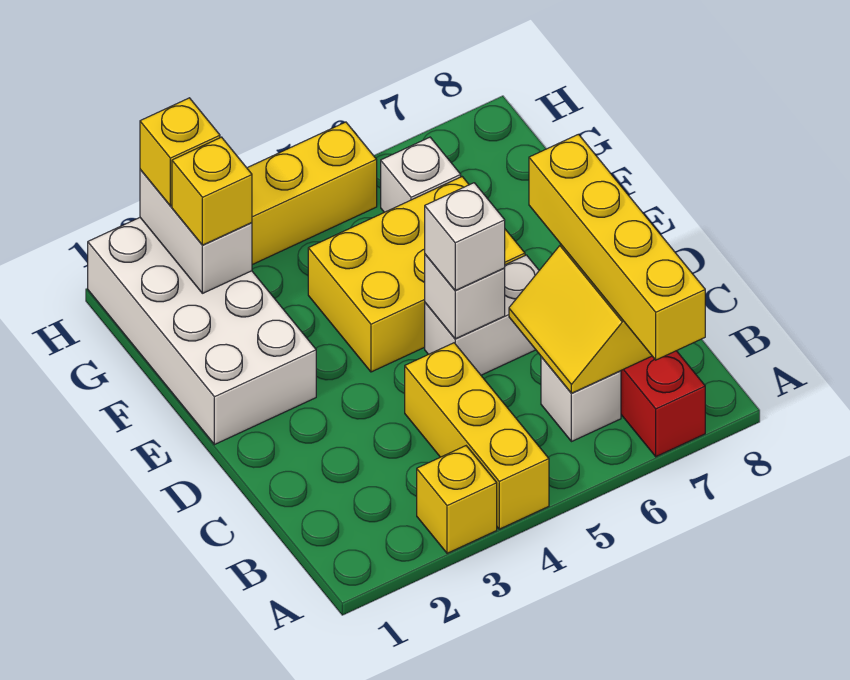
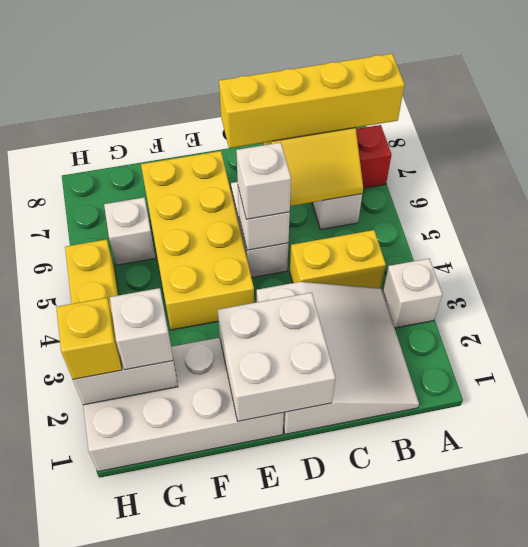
yellow brick A3 level 1 -> white brick A3 level 1
yellow brick A4:C4 level 1 -> yellow brick B4:C4 level 1
none -> white slope B1:D3 level 1 top D
none -> white brick D1:E2 level 2
yellow brick E4:F6 level 1 -> yellow brick E4:F7 level 1
yellow brick G2 level 3 -> white brick G2 level 3

